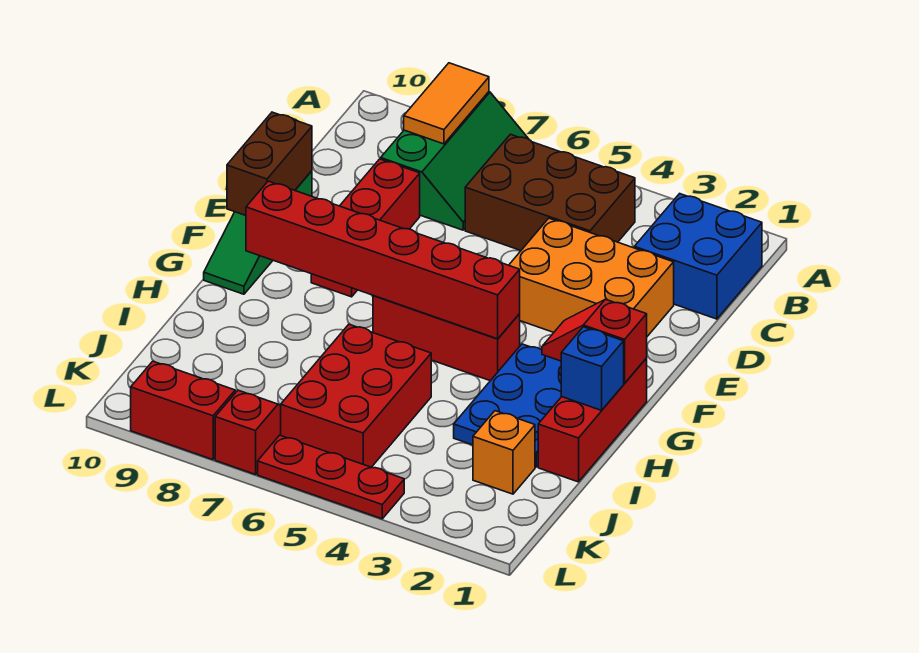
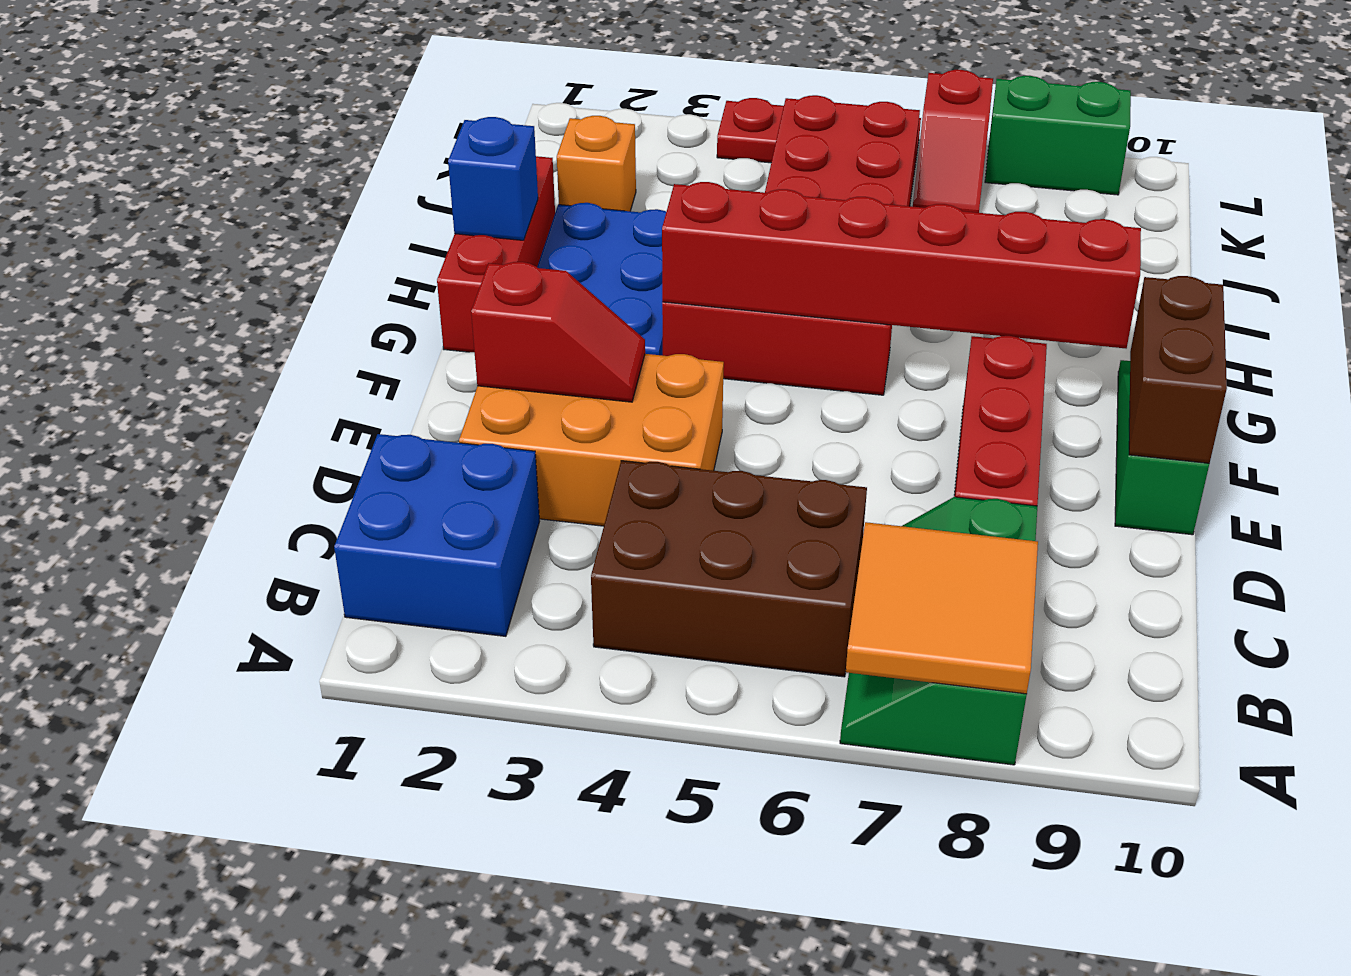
orange tile A8:B8 level 2 -> orange tile A7:B8 level 2
red slope G1:G2 level 2 top 1 -> red slope E2:E3 level 2 top 2
red brick L8:L9 level 1 -> green brick L8:L9 level 1

